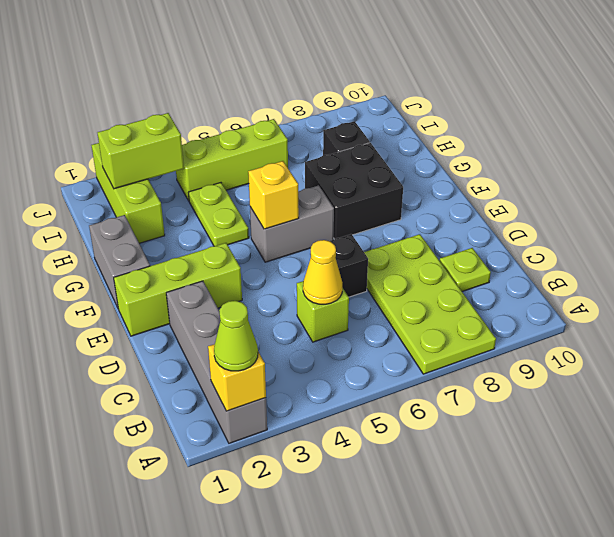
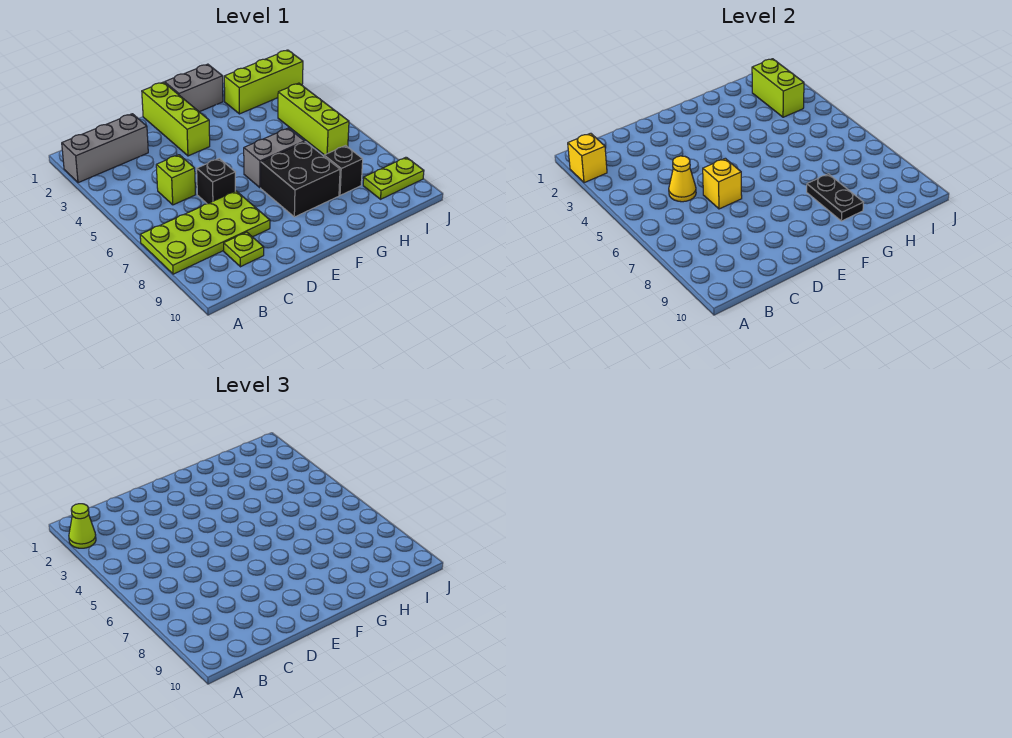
grey brick A2:D2 level 1 -> grey brick A2:C2 level 1
grey brick F5:F6 level 1 -> grey brick F6:G6 level 1
yellow brick F5 level 2 -> yellow brick D6 level 2
lime plate G4:H4 level 1 -> lime plate I9:J9 level 1
none -> black plate G8:G9 level 2

